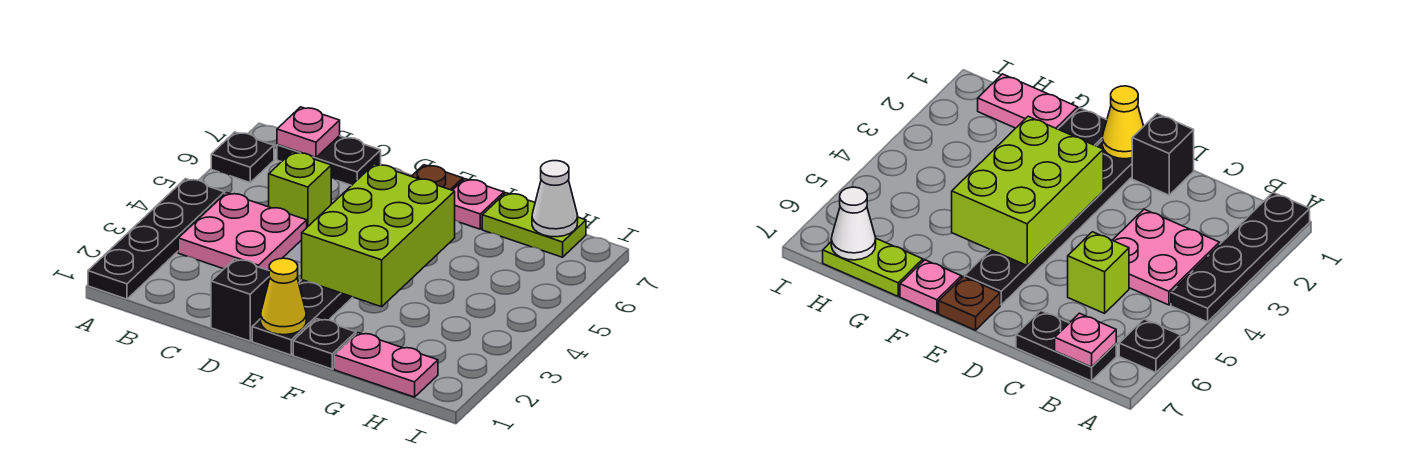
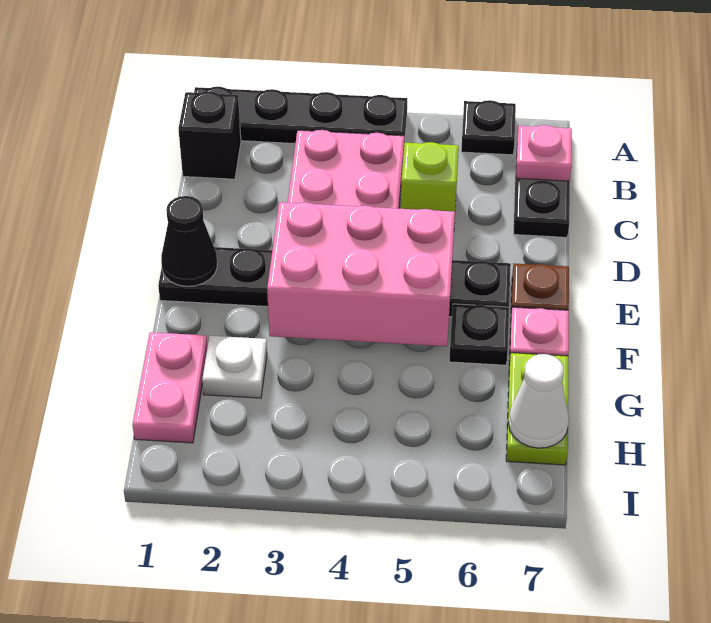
black brick D1 level 1 -> black brick B1 level 1
yellow cone E1 level 2 -> black cone E1 level 2
lime brick E3:F5 level 2 -> pink brick E3:F5 level 2
black plate F1 level 1 -> black plate F6 level 1
none -> white plate G2 level 1

